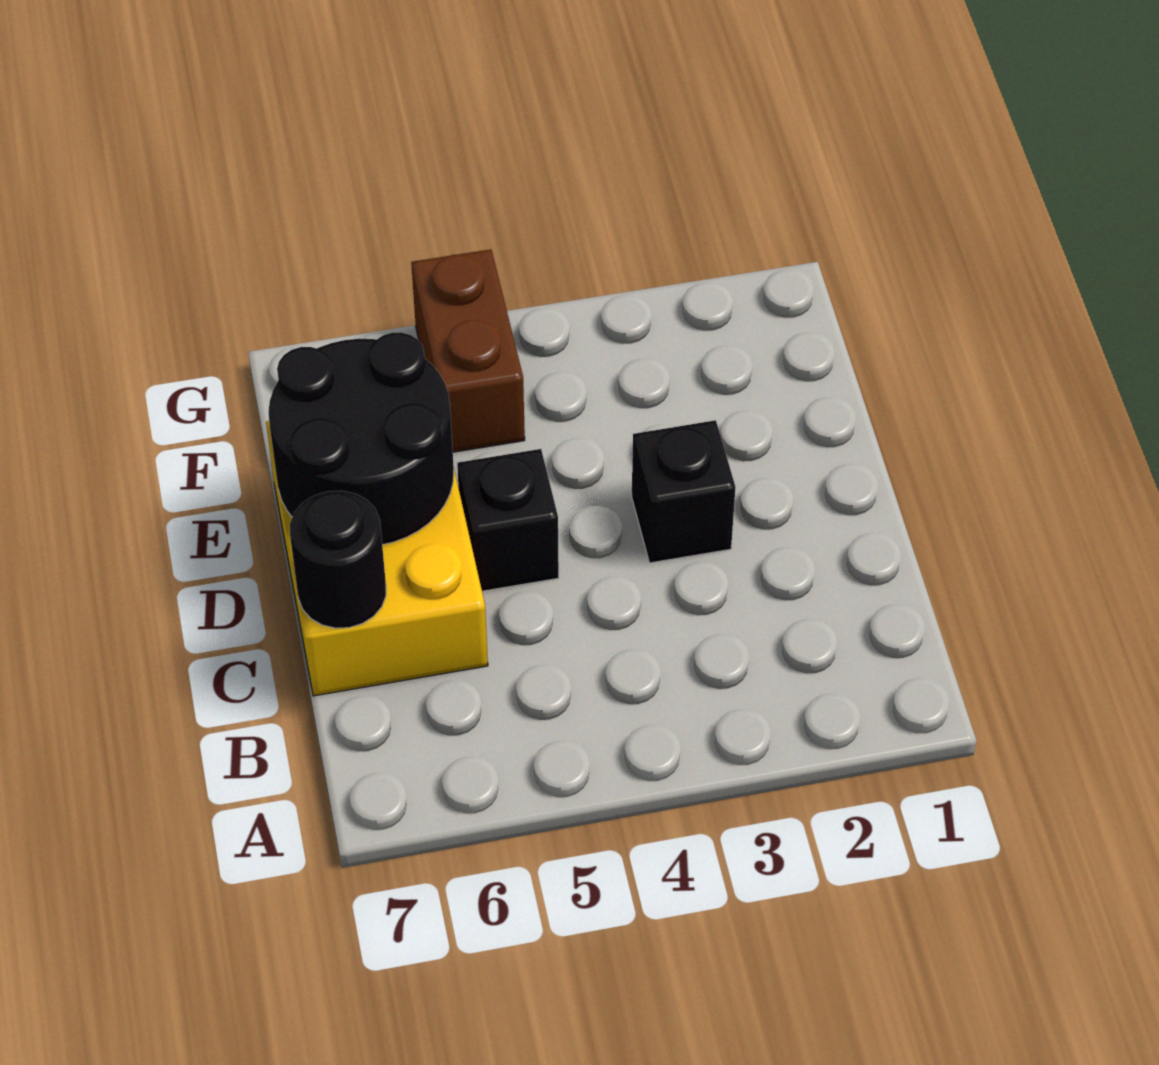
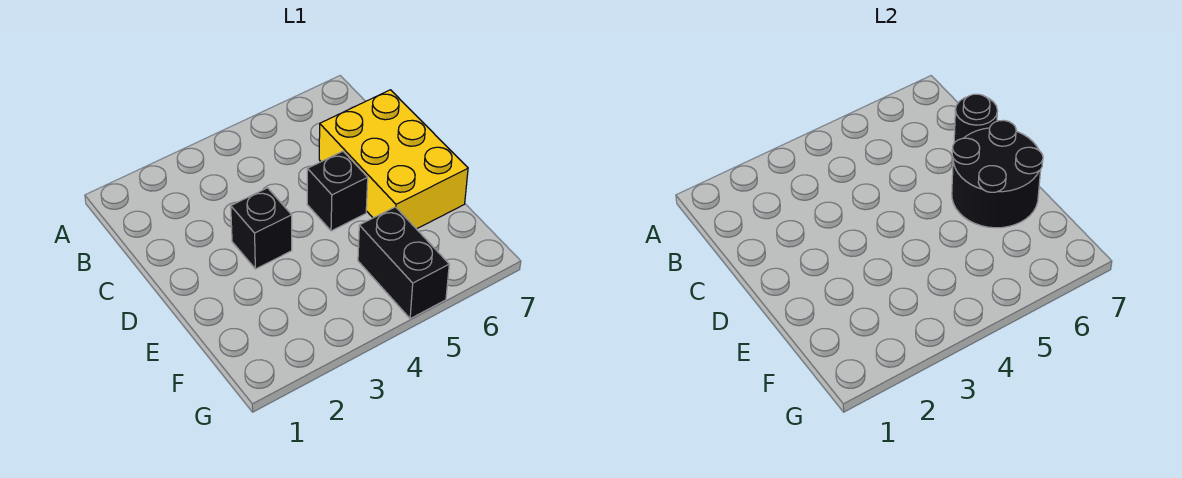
brown brick F5:G5 level 1 -> black brick F5:G5 level 1

